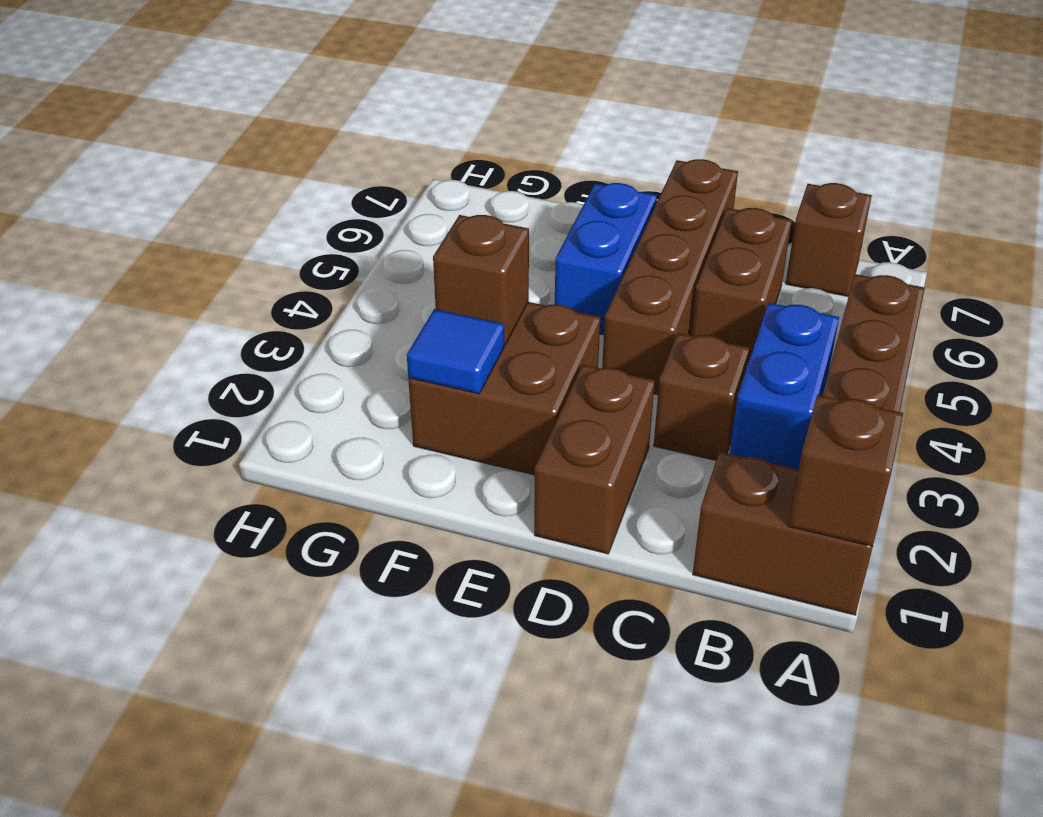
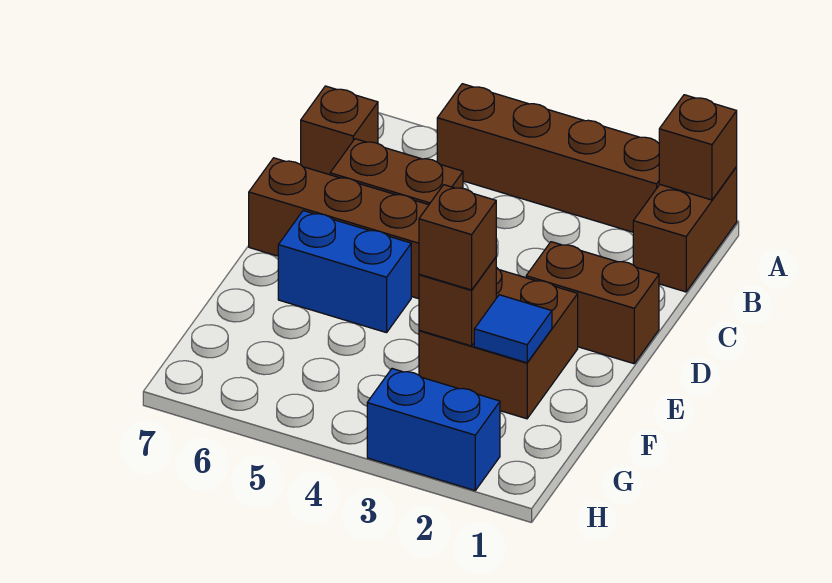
blue brick B3:B4 level 1 -> blue brick H2:H3 level 1
brown brick C3 level 1 -> brown brick F3 level 3

